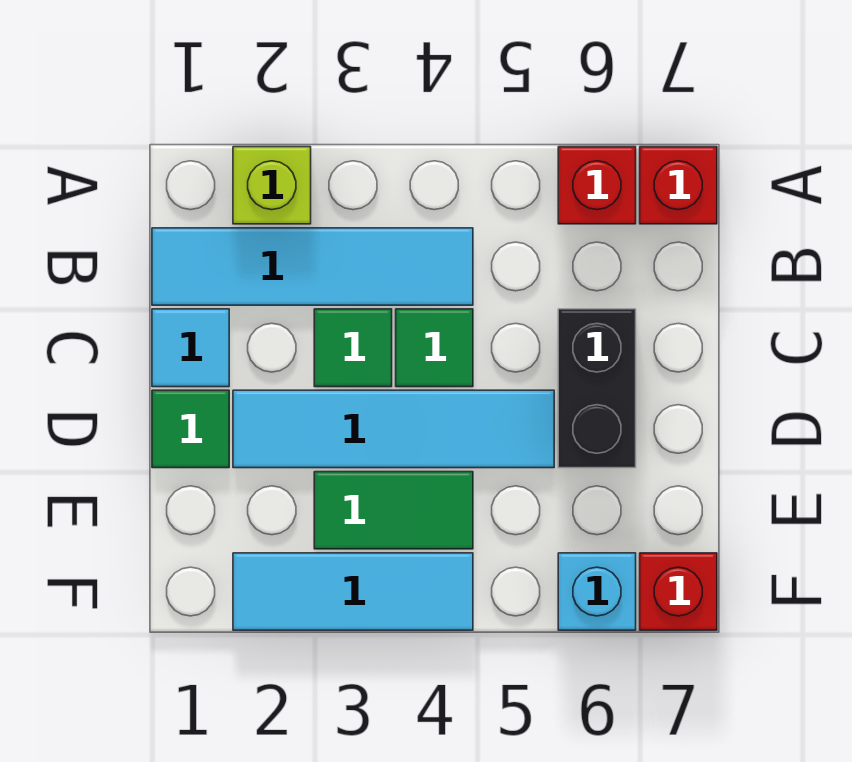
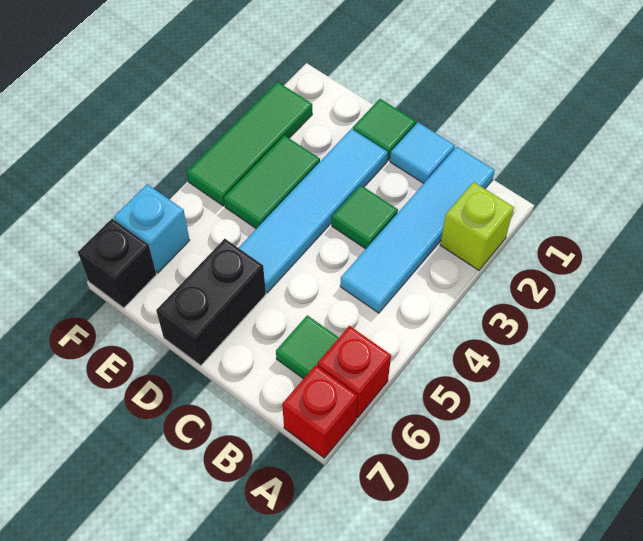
green tile C4 level 1 -> green tile B6 level 1
black brick C6:D6 level 1 -> black brick D6:D7 level 1
cyan tile F2:F4 level 1 -> green tile F2:F4 level 1
red brick F7 level 1 -> black brick F7 level 1

